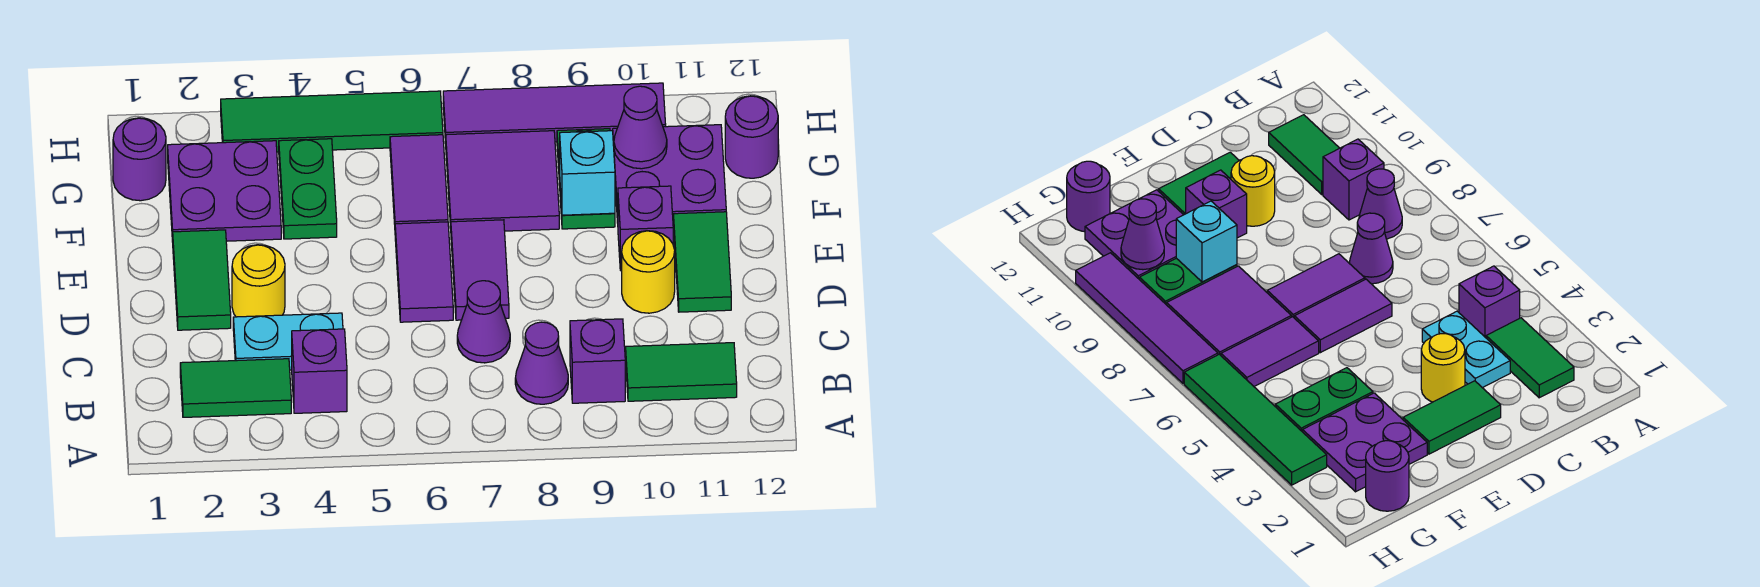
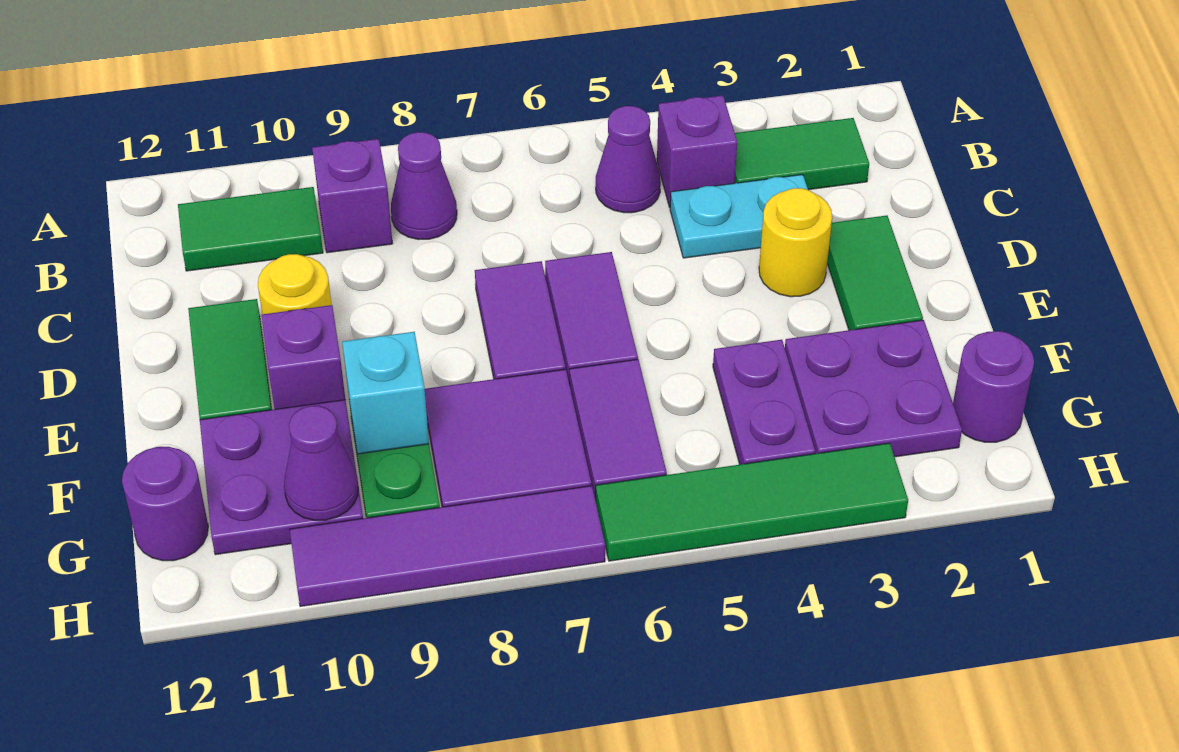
purple cone C7 level 1 -> purple cone B5 level 1
green plate F4:G4 level 1 -> purple plate F4:G4 level 1

